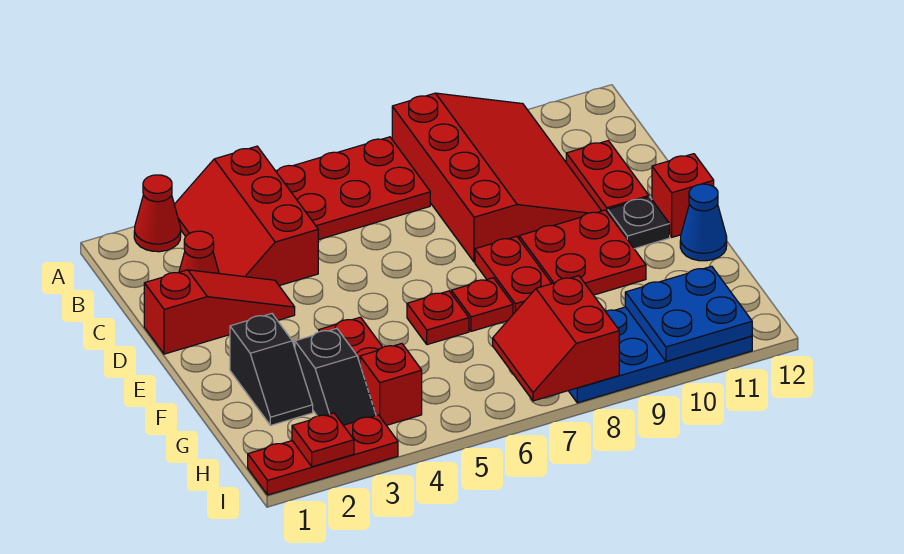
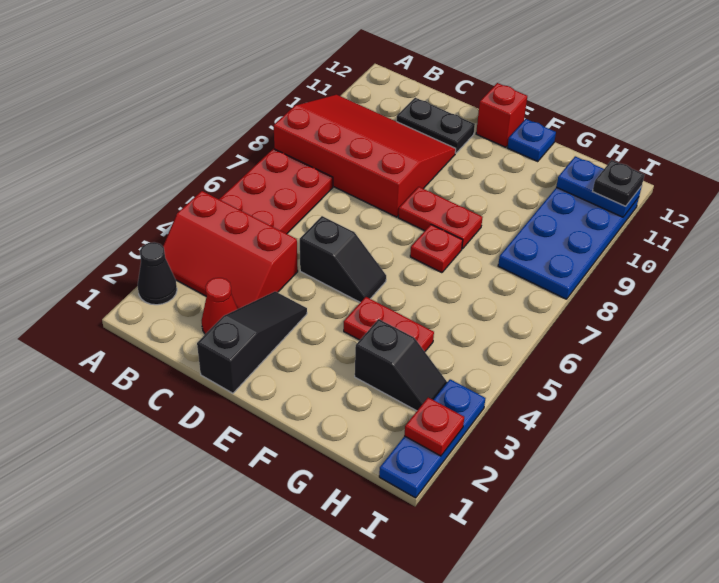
red cone A2 level 1 -> black cone A2 level 1
red plate C11:D11 level 1 -> black plate C11:D11 level 1
red slope D1:D3 level 1 top 1 -> black slope D1:D3 level 1 top 1
red plate E9:F10 level 1 -> none
black plate E11 level 1 -> black plate I11 level 3
black slope F2:G2 level 1 top F -> black slope D5:E5 level 1 top D
red plate F6 level 1 -> none
blue cone F12 level 1 -> blue plate F12 level 1
red brick H4 level 1 -> none
red slope H7:I8 level 2 top 8 -> none
blue plate H10:I11 level 2 -> blue plate H11:I11 level 2
red plate I1:I3 level 1 -> blue plate I1:I3 level 1

